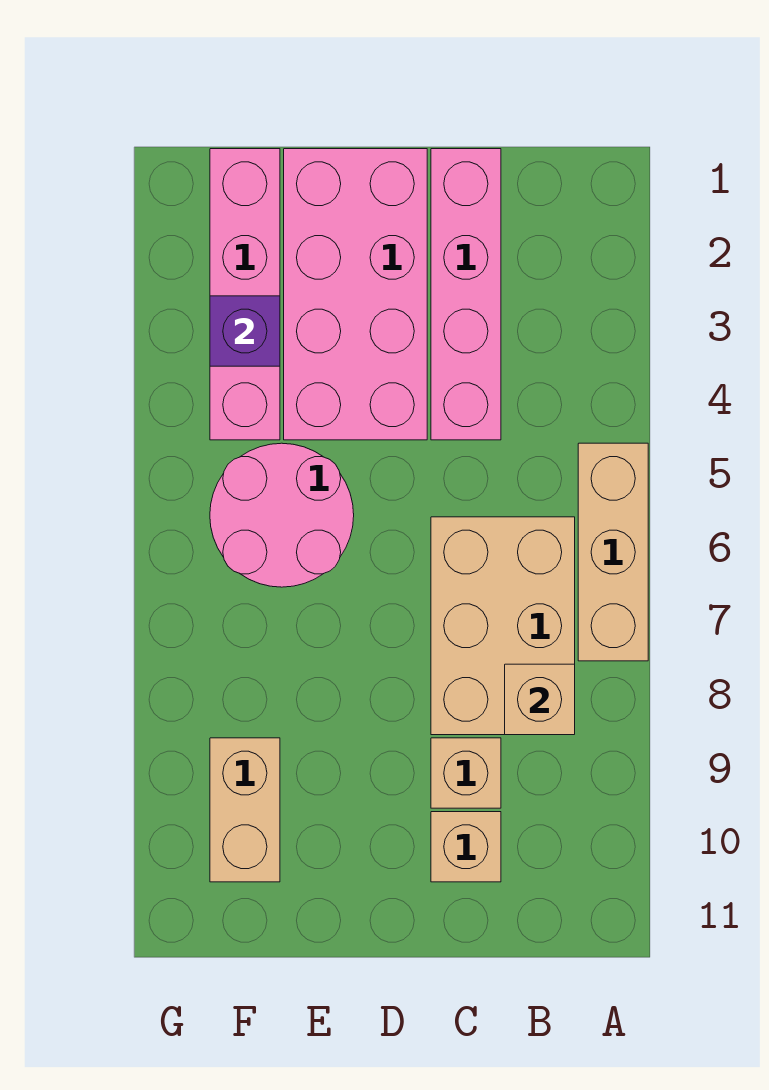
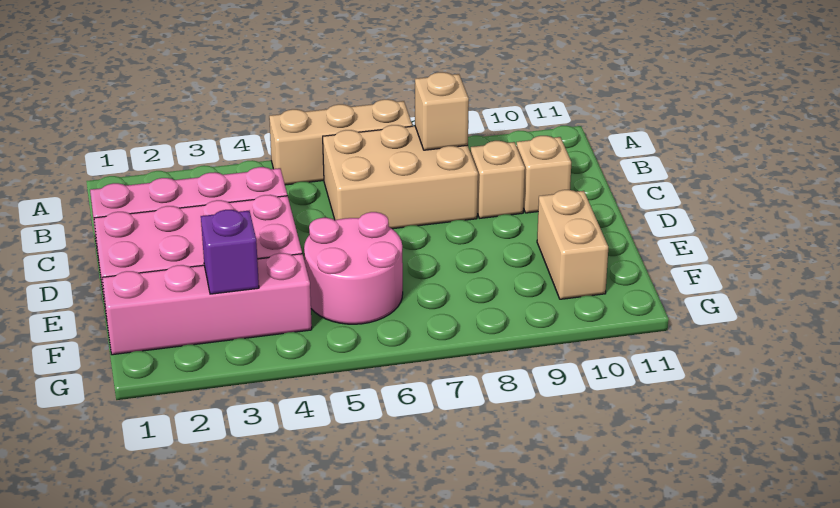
tan brick F9:F10 level 1 -> tan brick E10:F10 level 1

